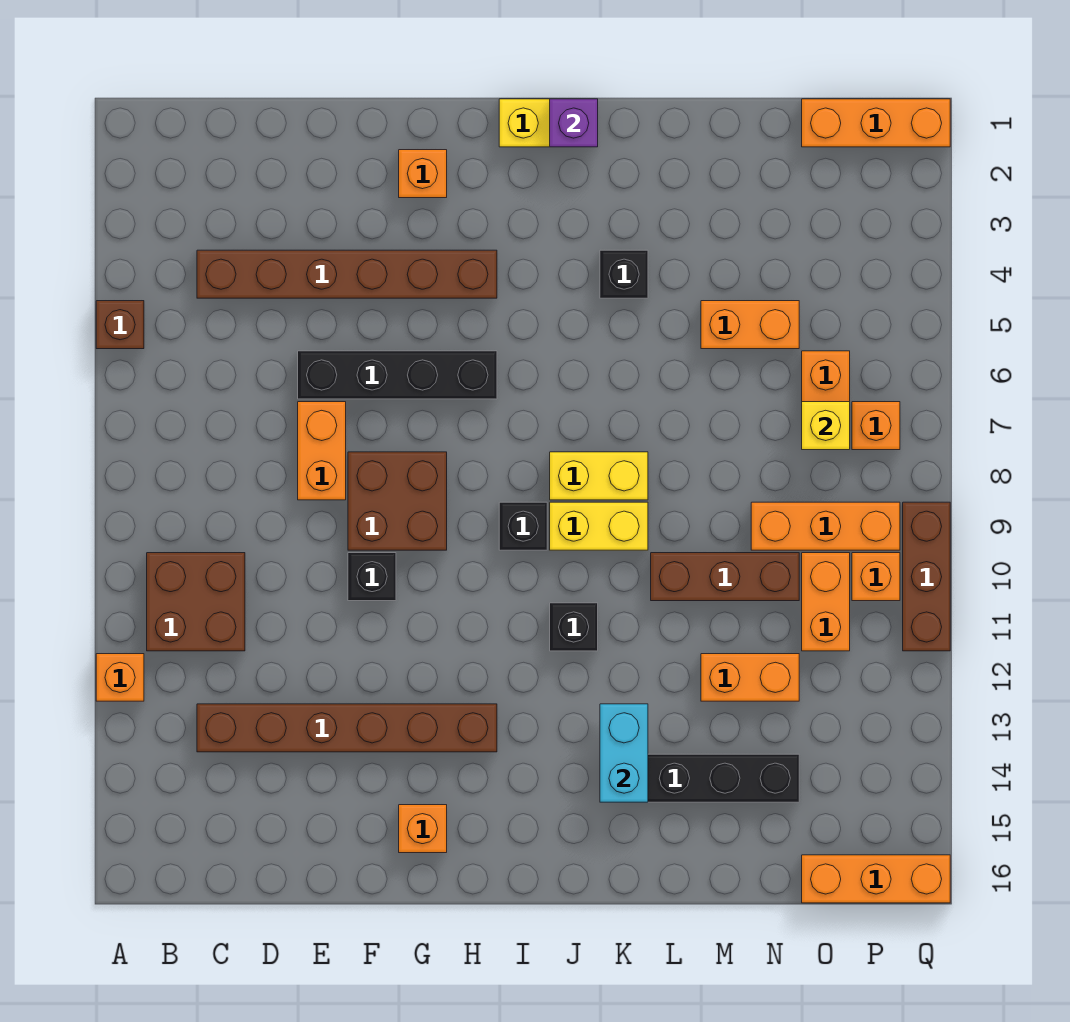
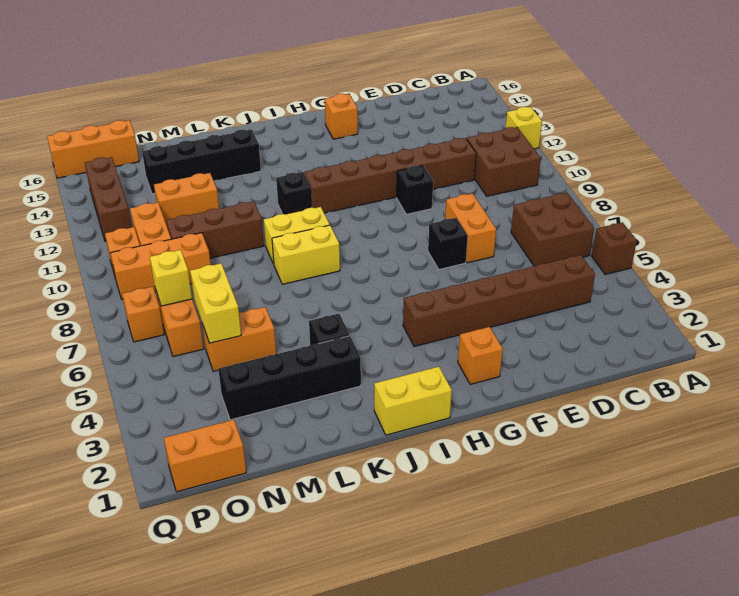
orange brick A12 level 1 -> yellow brick A12 level 1
brown brick C13:H13 level 1 -> brown brick D11:I11 level 1
black brick E6:H6 level 1 -> black brick K3:N3 level 1
brown brick F8:G9 level 1 -> brown brick B6:C7 level 1
black brick I9 level 1 -> black brick F7 level 1
purple brick J1 level 2 -> none
cyan brick K13:K14 level 2 -> none
none -> yellow brick N5:N6 level 2
orange brick O1:Q1 level 1 -> orange brick O1:P1 level 1
brown brick Q9:Q11 level 1 -> brown brick P12:P14 level 1

